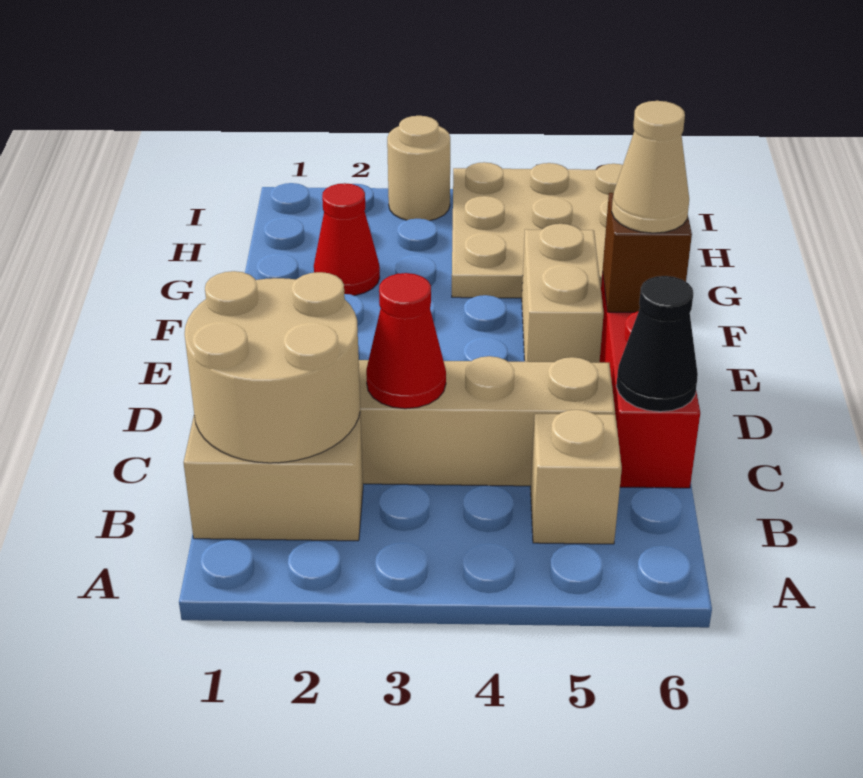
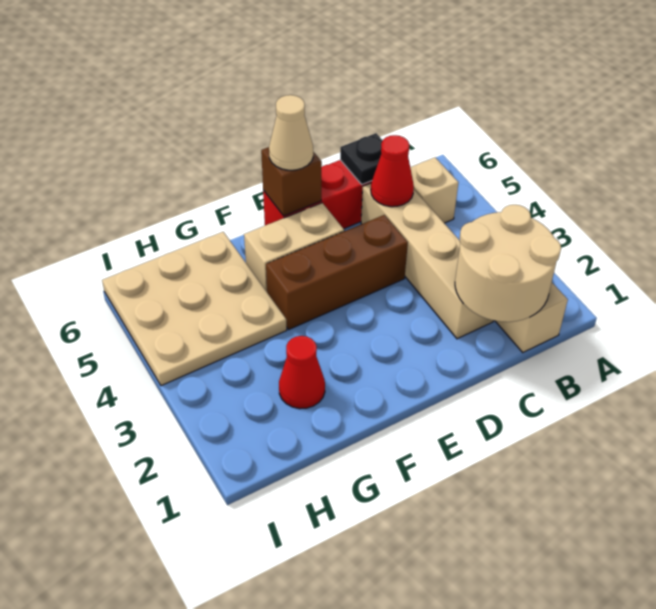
red cone C3 level 2 -> red cone C5 level 2
black cone C6 level 2 -> black plate C6 level 2
none -> brown brick D4:F4 level 1
tan round brick I3 level 1 -> none

